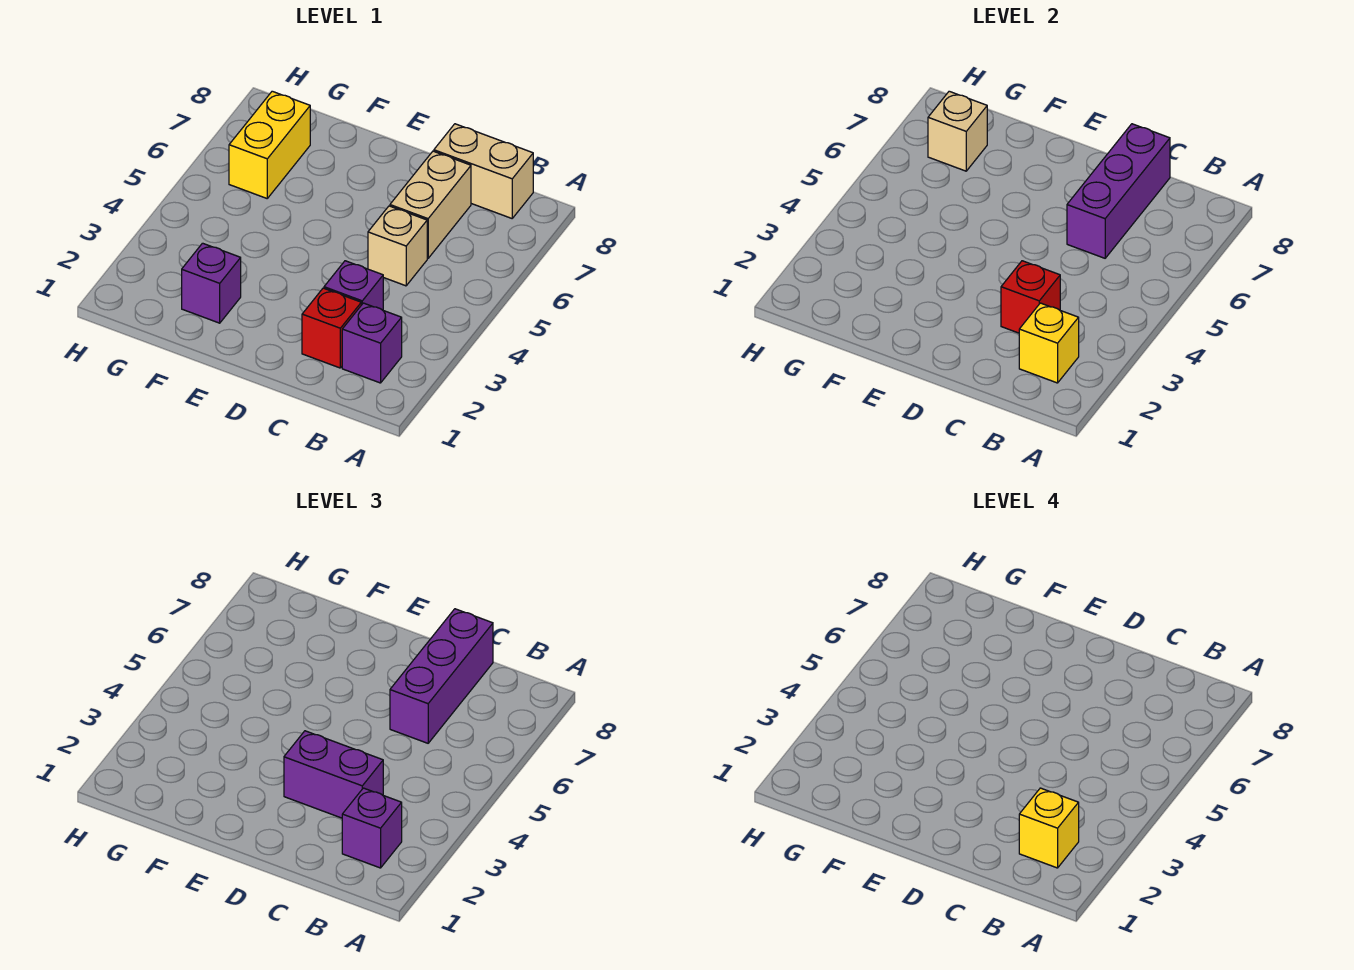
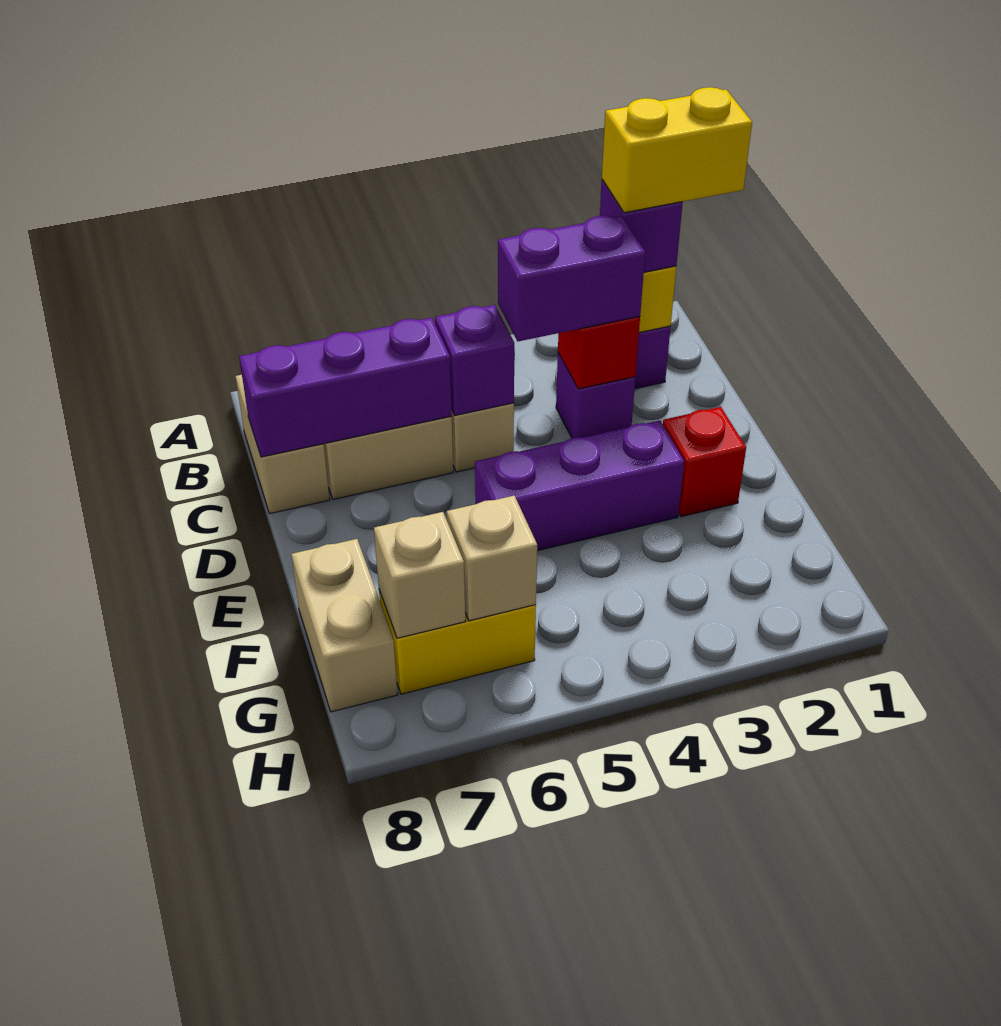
yellow brick B2 level 4 -> yellow brick B1:B2 level 4
red brick C2 level 1 -> red brick E2 level 1
purple brick C3:D3 level 3 -> purple brick C3:C4 level 3
purple brick C6:C8 level 3 -> purple brick E3:E5 level 1
purple brick F2 level 1 -> purple brick C5 level 2
none -> tan brick F8:G8 level 1
none -> tan brick G6 level 2

